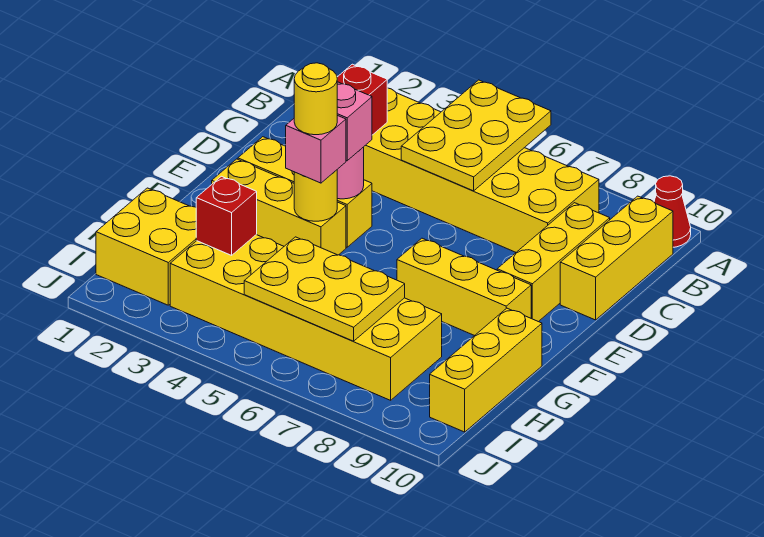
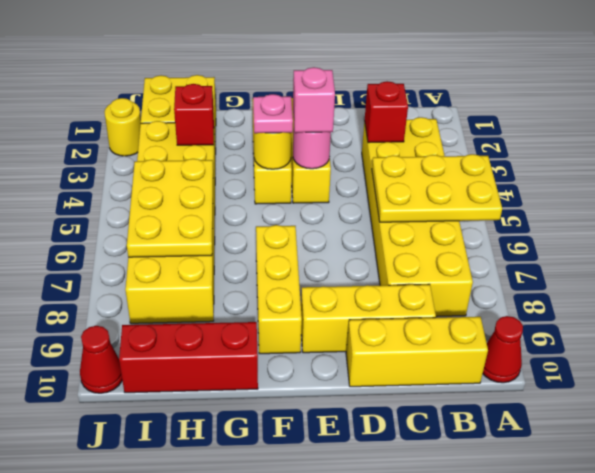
pink brick F4 level 3 -> pink plate F4 level 3
yellow round brick F4 level 4 -> yellow round brick J2 level 1
yellow brick G10:I10 level 1 -> red brick G10:I10 level 1
none -> red cone J10 level 1

